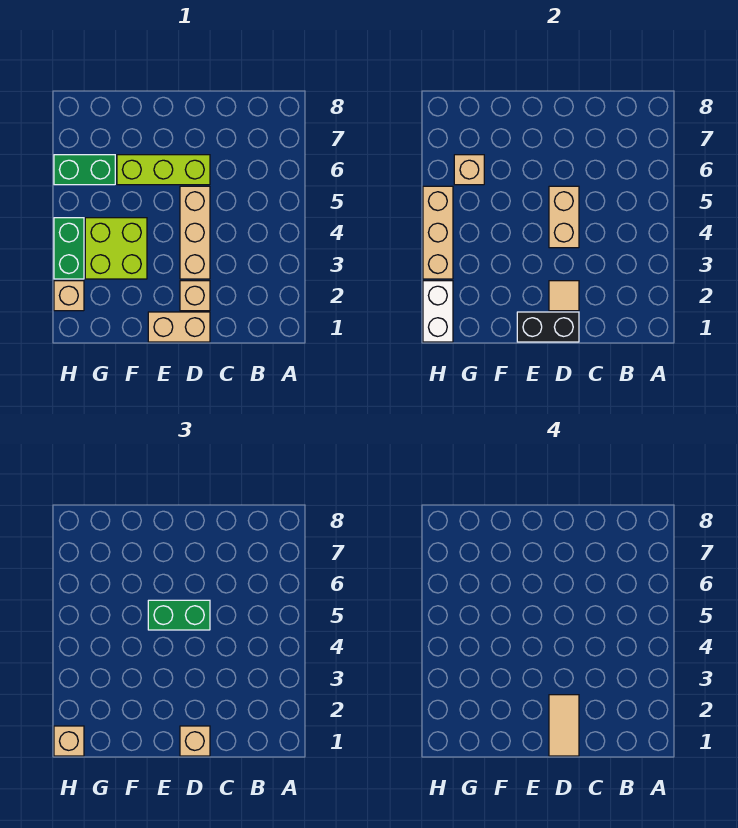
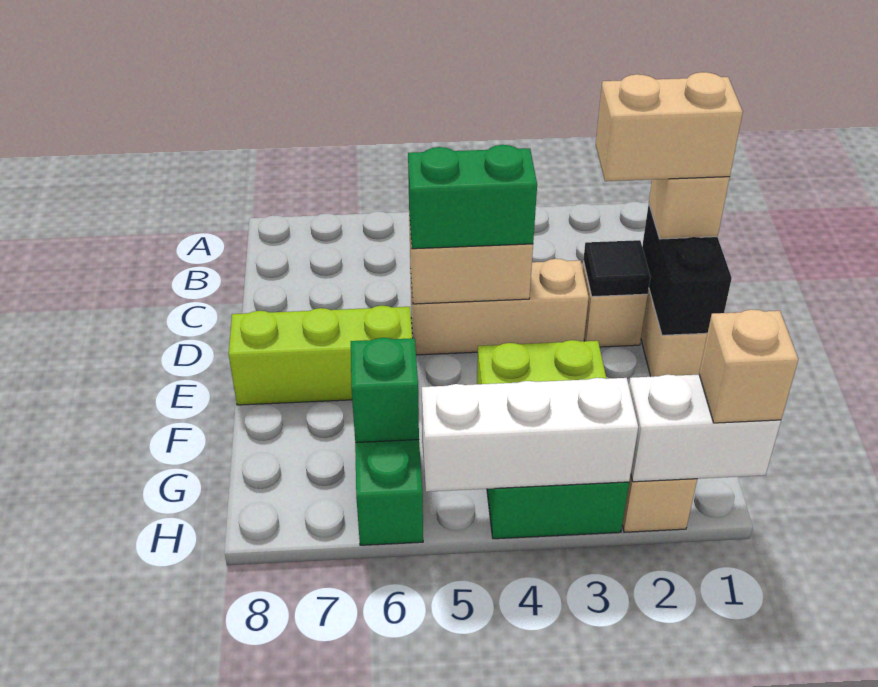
tan tile D1:D2 level 4 -> tan brick D1:D2 level 4
tan tile D2 level 2 -> black tile D2 level 2
green brick D5:E5 level 3 -> green brick D4:D5 level 3
lime brick D6:F6 level 1 -> lime brick E6:E8 level 1
tan brick G6 level 2 -> green brick G6 level 2
tan brick H3:H5 level 2 -> white brick H3:H5 level 2

